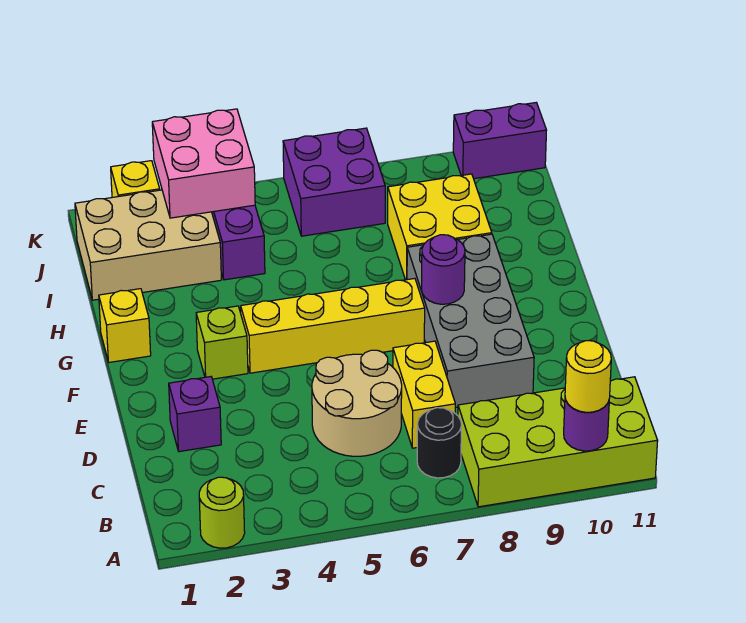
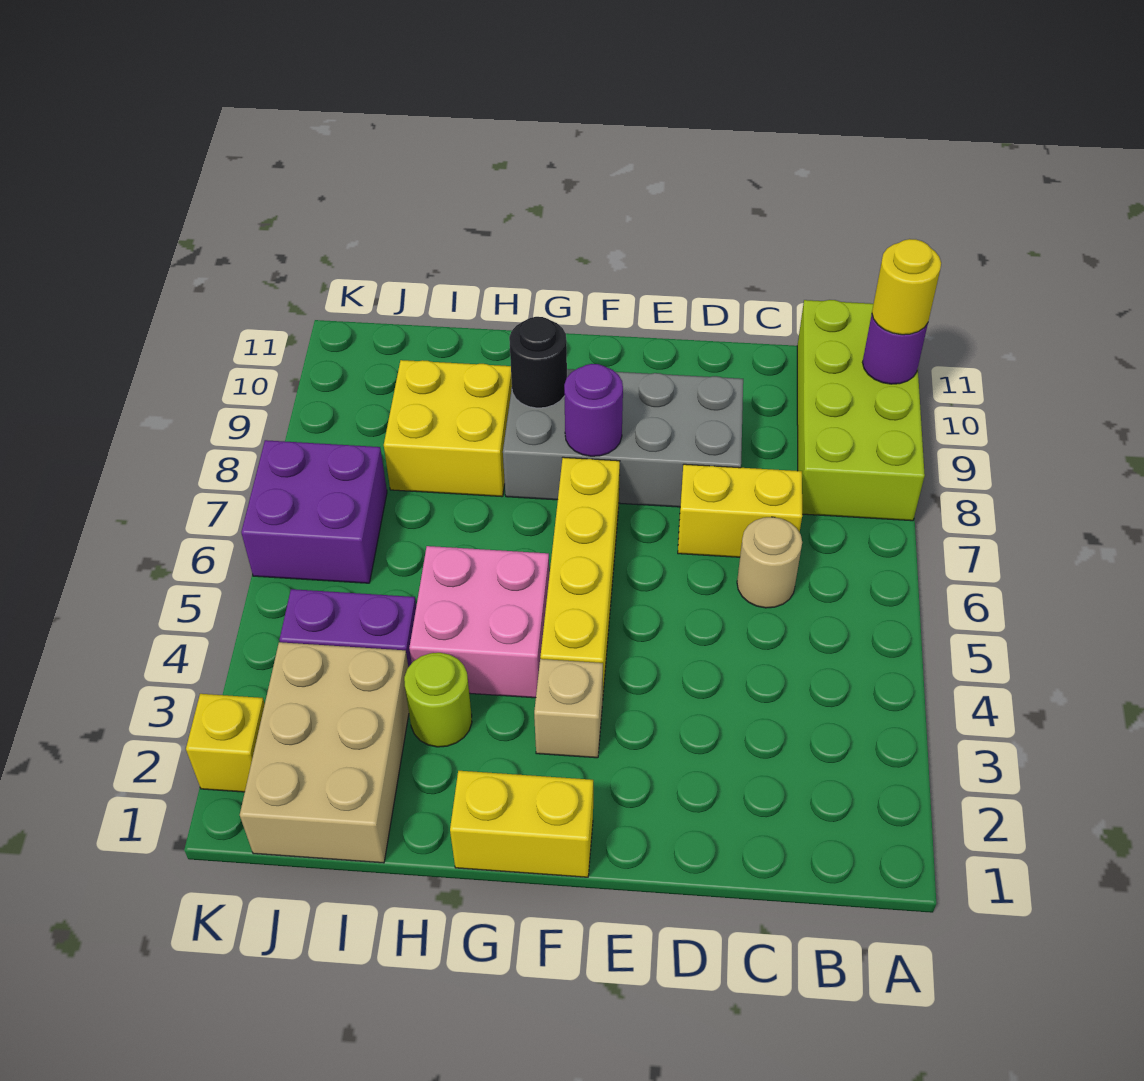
lime round brick A2 level 1 -> lime round brick H3 level 1
black round brick B7 level 1 -> black round brick G9 level 2
tan round brick C5:D6 level 1 -> tan round brick C6 level 1
purple brick D2 level 1 -> none
lime brick F3 level 1 -> tan brick F3 level 1
yellow brick G1 level 1 -> yellow brick F1:G1 level 1
pink brick J3:K4 level 2 -> pink brick G4:H5 level 1
purple brick K10:K11 level 1 -> none

